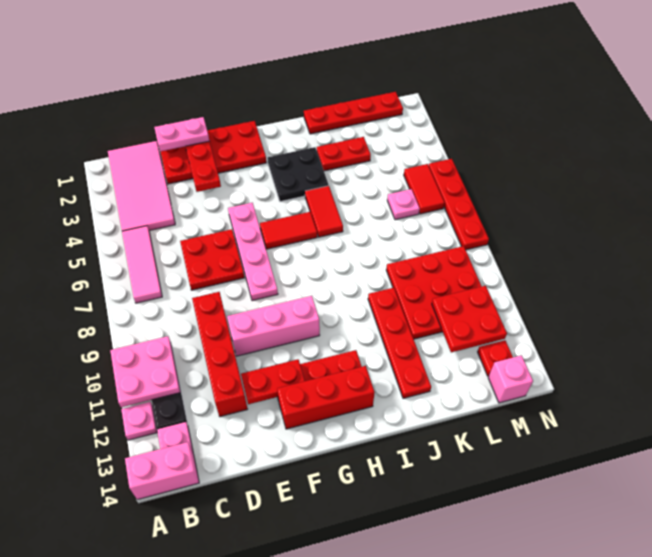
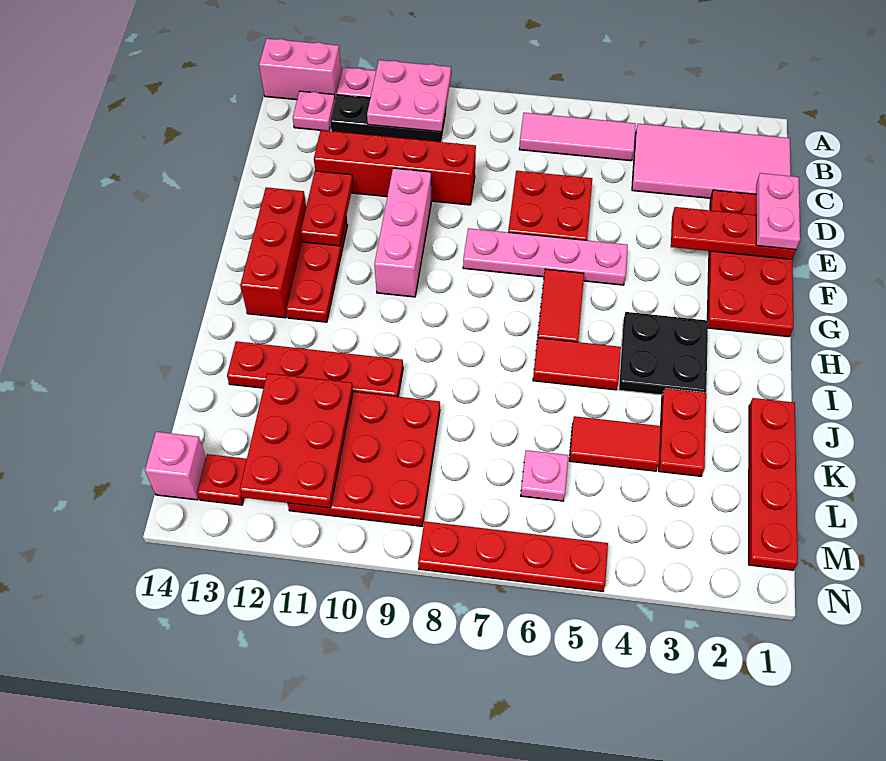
pink brick A14:B14 level 1 -> pink brick A13:A14 level 1
red plate L11:M12 level 2 -> red plate K11:M12 level 2
red tile M5:M6 level 1 -> red tile K4:K5 level 1

